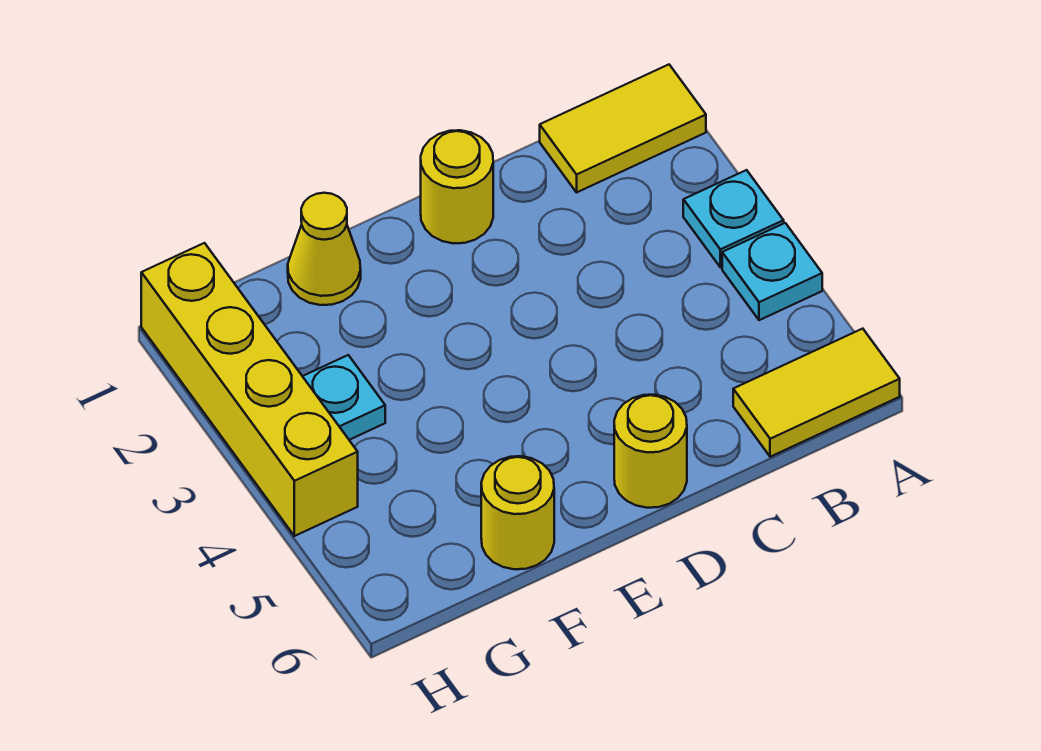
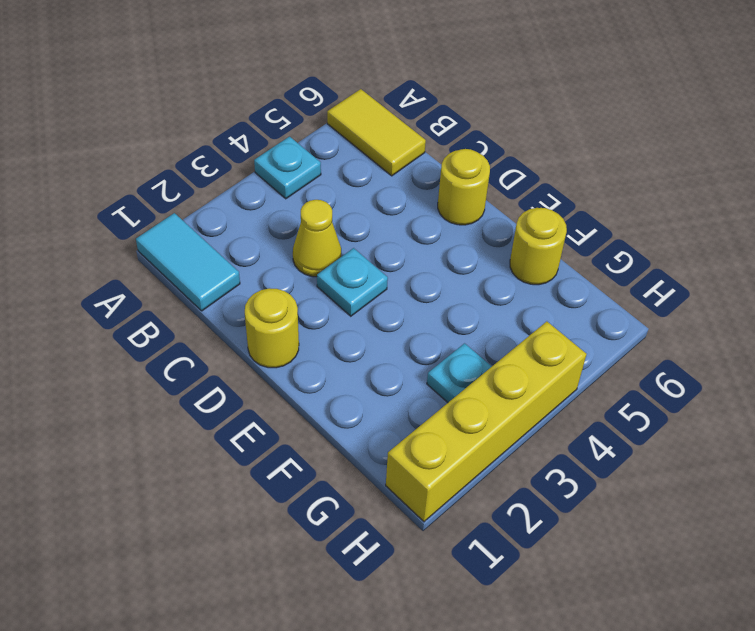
yellow tile A1:B1 level 1 -> cyan tile A1:B1 level 1
cyan plate A3 level 1 -> cyan plate D3 level 1
yellow cone F1 level 1 -> yellow cone C3 level 1

